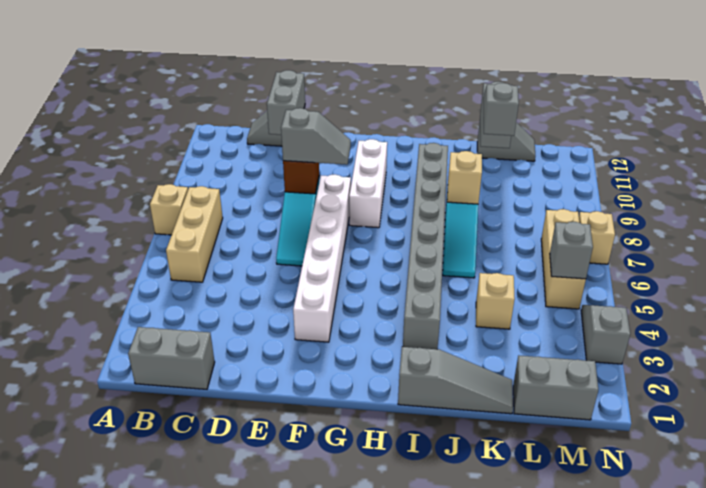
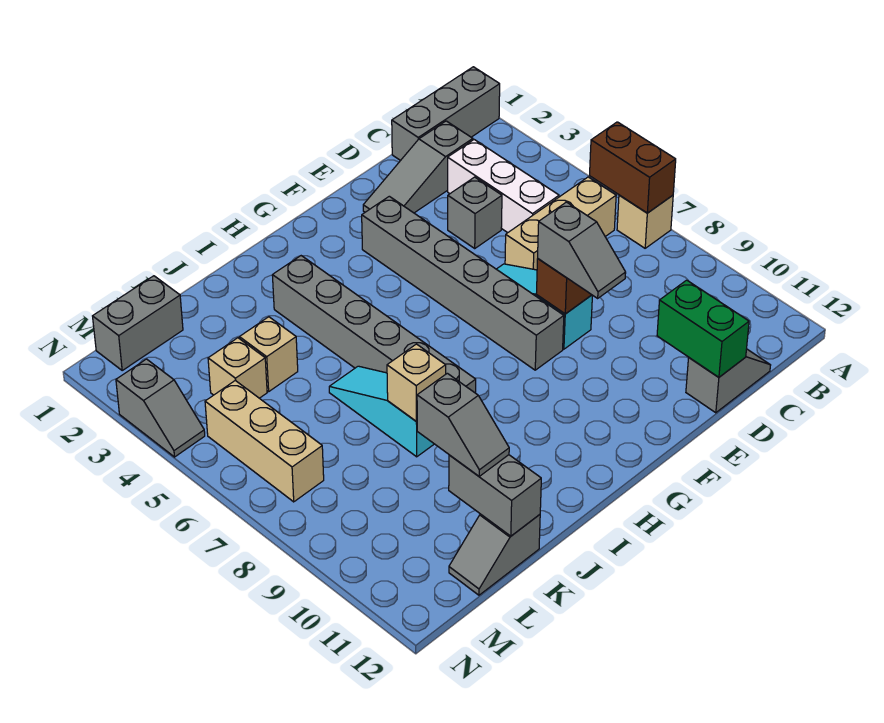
none -> brown brick A6:A7 level 2
grey brick B1:C1 level 1 -> grey brick A1:C1 level 1
tan brick B5:B7 level 1 -> tan brick B6:D6 level 1
grey brick D11:D12 level 2 -> green brick D11:D12 level 2
grey slope E8:F8 level 3 top E -> grey slope E8:E9 level 3 top 8
white brick F3:F8 level 1 -> grey brick F3:F8 level 1
white brick G8:G10 level 1 -> white brick C3:C5 level 1
grey slope I1:K1 level 1 top I -> grey slope C2:E2 level 1 top C
grey brick I3:I10 level 1 -> grey brick I3:I8 level 1
grey brick M5 level 2 -> grey brick D4 level 1
tan brick N7 level 1 -> tan brick L4 level 1

